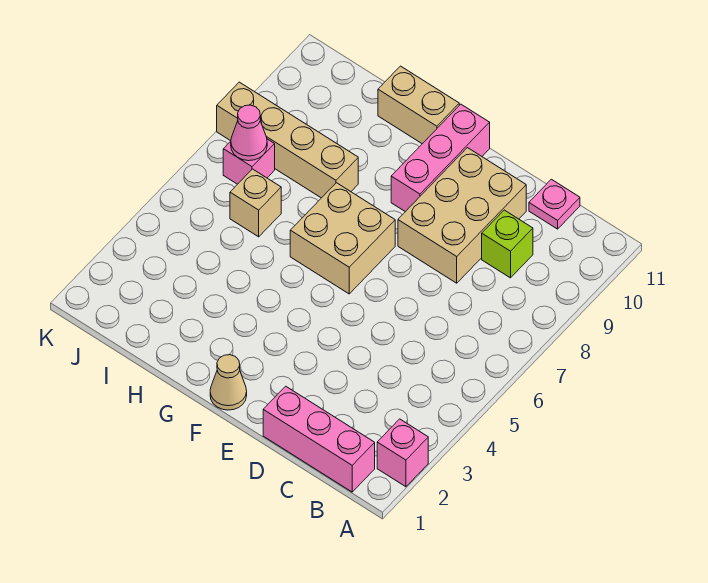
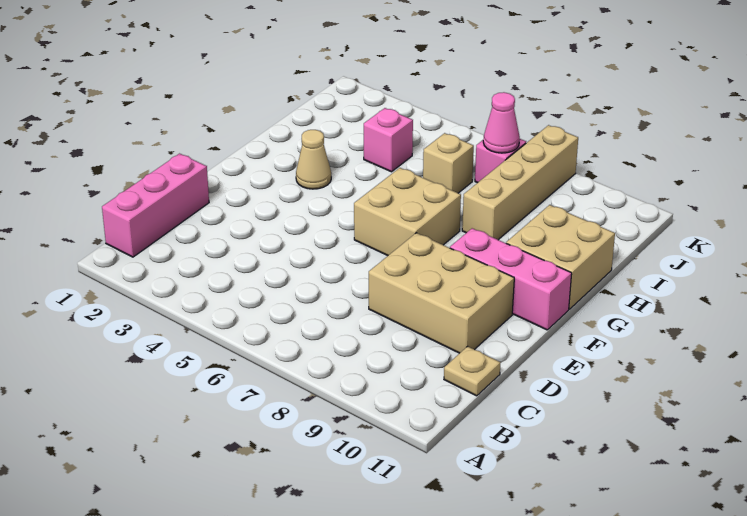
pink brick A2 level 1 -> pink brick I4 level 1
lime brick C9 level 1 -> none
pink plate C11 level 1 -> tan plate C11 level 1
tan cone F1 level 1 -> tan cone G3 level 1
tan brick G11:H11 level 1 -> tan brick G10:H11 level 1

